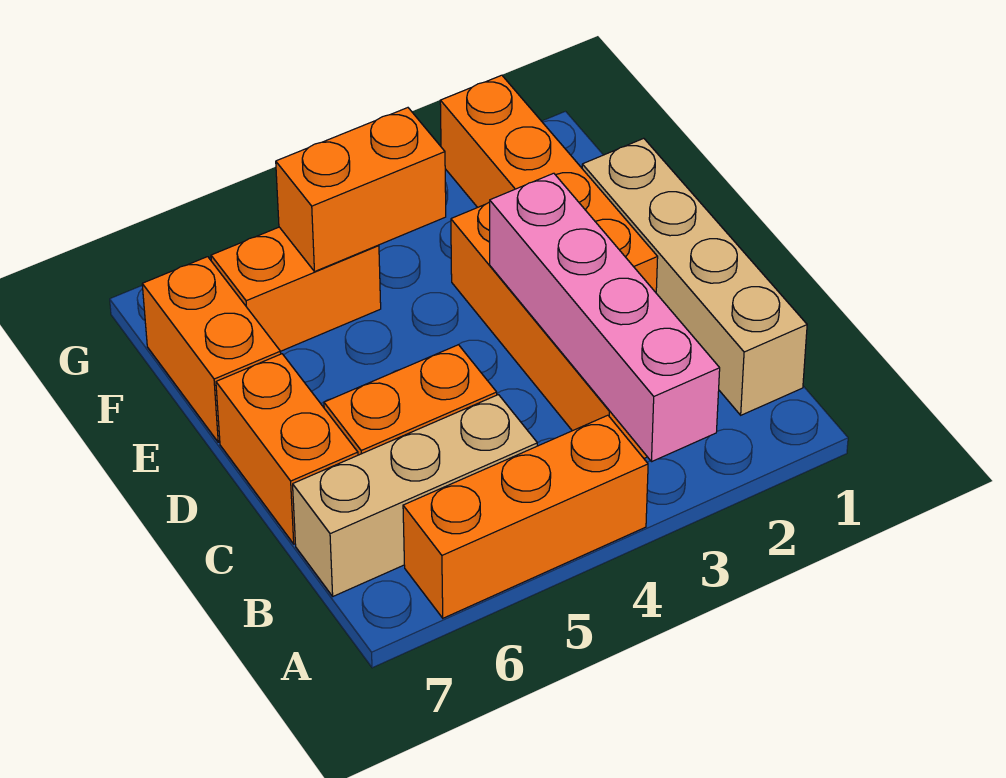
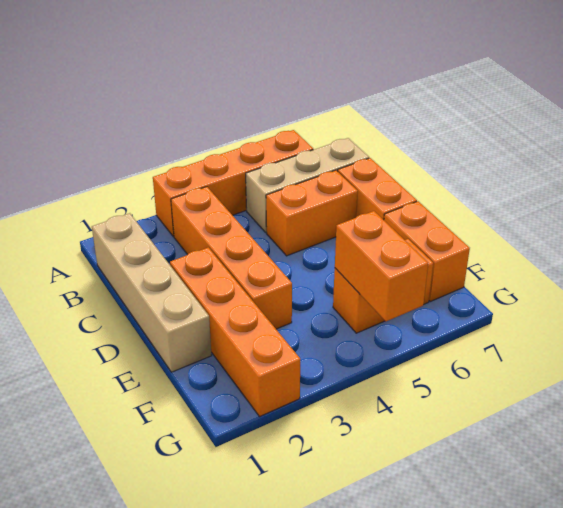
pink brick A3:D3 level 2 -> none
orange brick A4:A6 level 1 -> orange brick A3:A6 level 1
orange brick F4:F5 level 2 -> orange brick F5:G5 level 2

